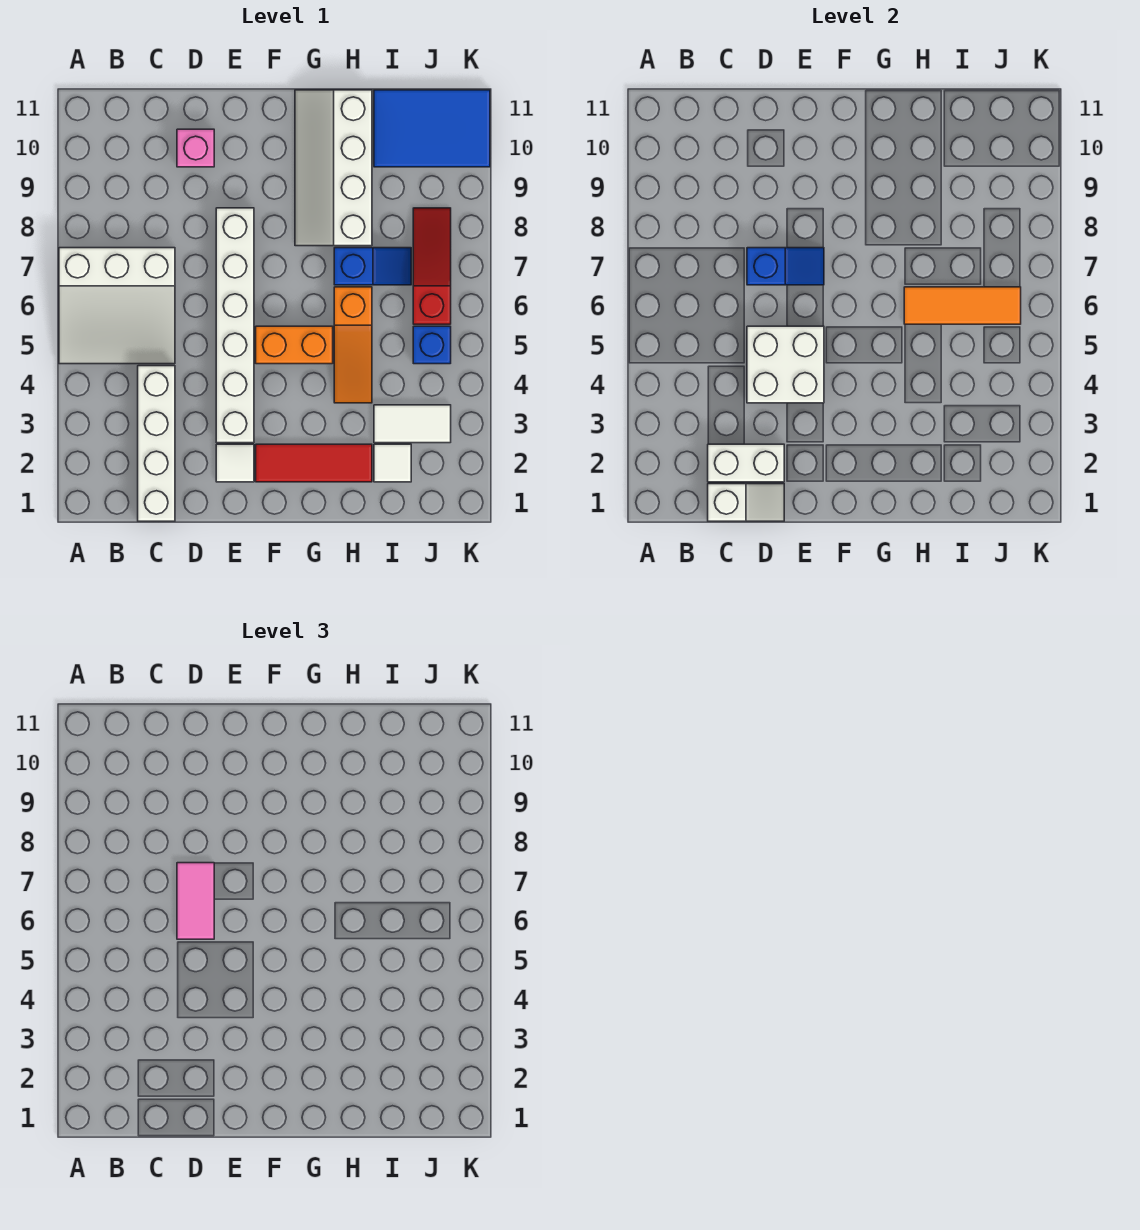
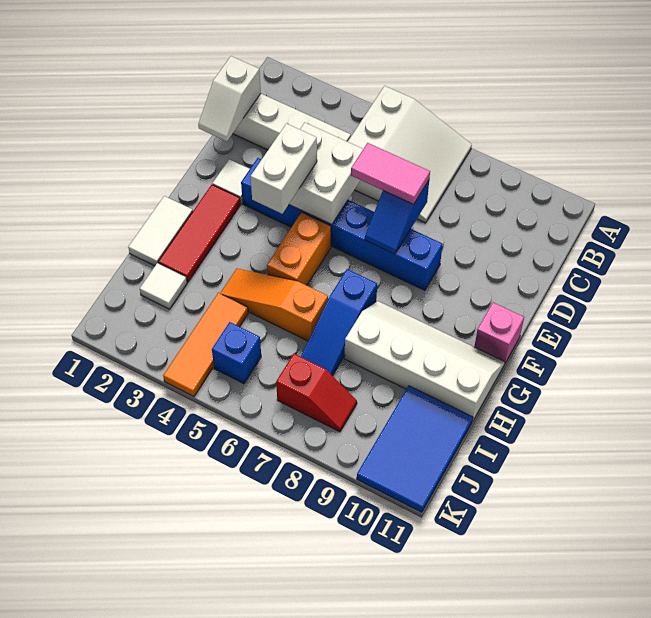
white slope A5:C7 level 1 top 7 -> white slope A5:C7 level 1 top 5
white brick C2:D2 level 2 -> white brick E4:F4 level 3
pink brick D10 level 1 -> pink brick F11 level 1
white brick E3:E8 level 1 -> blue brick E3:E8 level 1
orange tile H6:J6 level 2 -> orange tile I4:K4 level 1
blue slope H7:I7 level 1 top H -> blue slope G7:I7 level 1 top G
white tile I3:J3 level 1 -> white tile G1:H1 level 1
red slope J6:J8 level 1 top 6 -> red slope J7:J8 level 1 top 7

